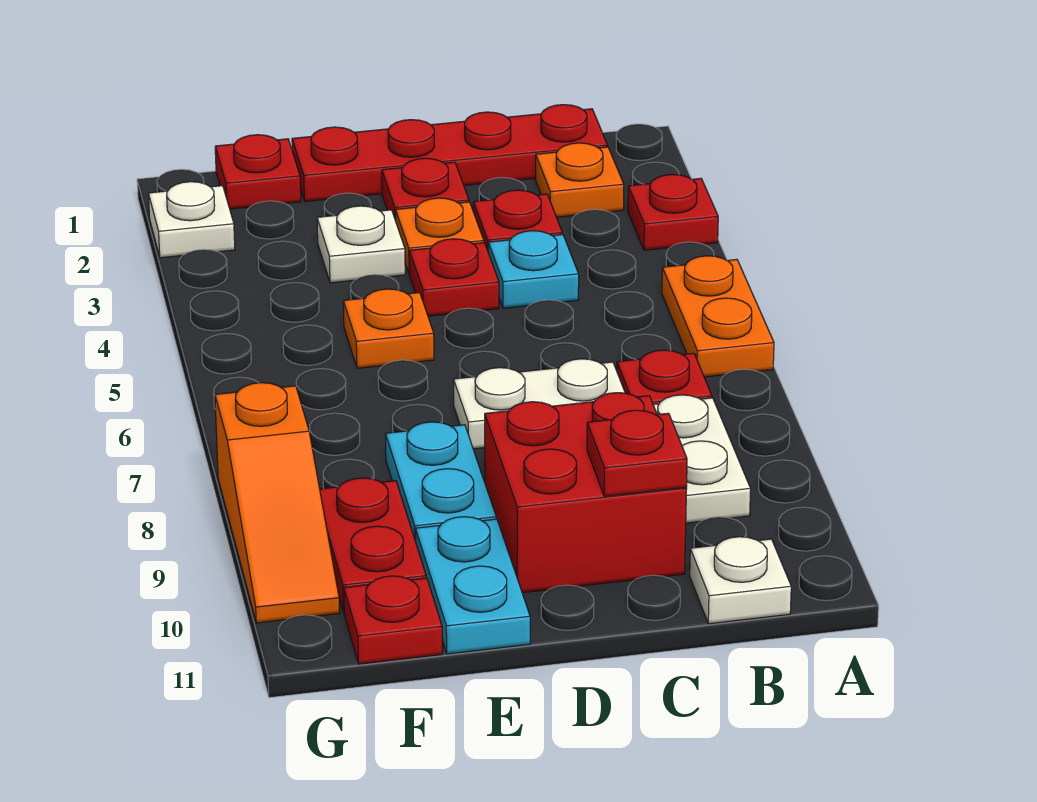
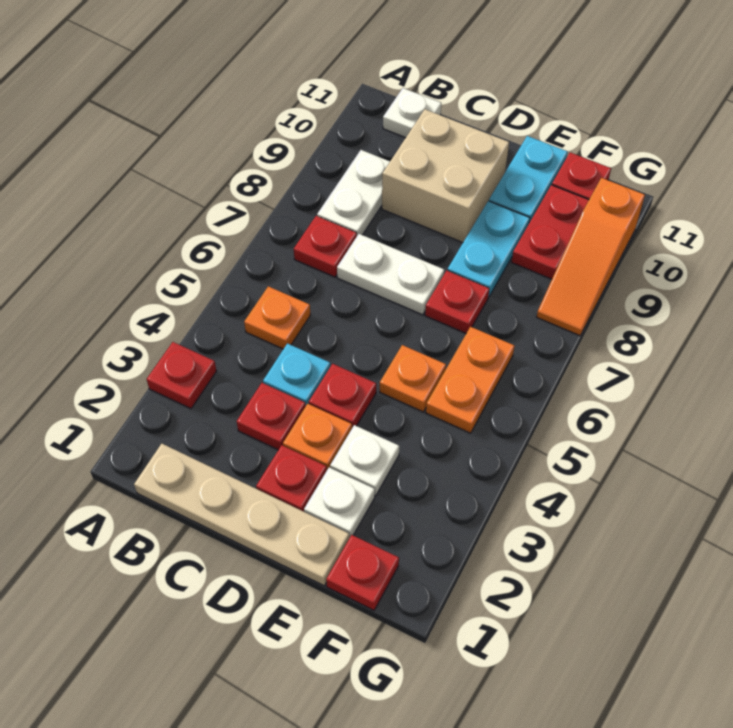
orange plate A5:A6 level 1 -> orange plate F5:F6 level 1
red plate B1:E1 level 1 -> tan plate B1:E1 level 1
orange plate B2 level 1 -> orange plate B5 level 1
red brick C9:D10 level 1 -> tan brick C9:D10 level 1
red plate C10 level 2 -> red plate E7 level 1
white plate G2 level 1 -> white plate E2 level 1
orange slope G8:G10 level 1 top 8 -> orange slope G8:G10 level 1 top 10

